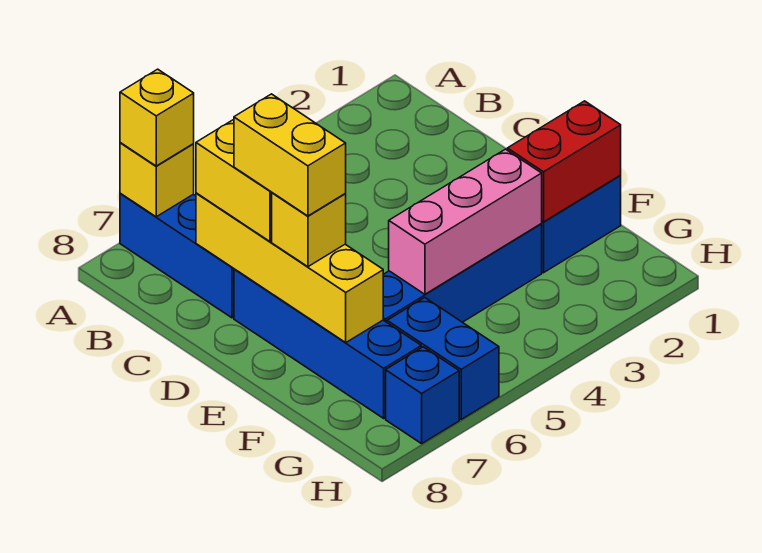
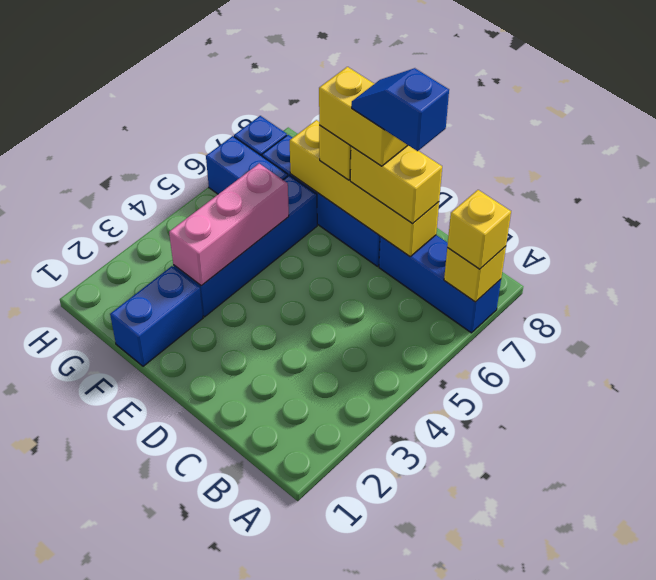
none -> blue slope C7:D7 level 5 top C
red brick F1:F2 level 2 -> none

